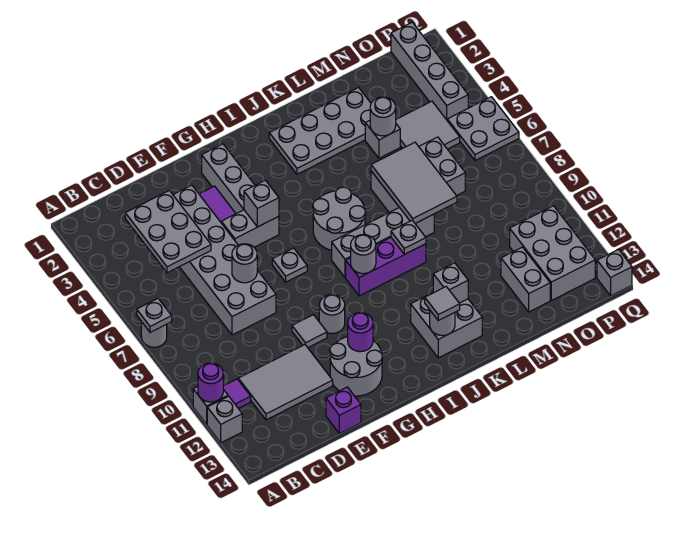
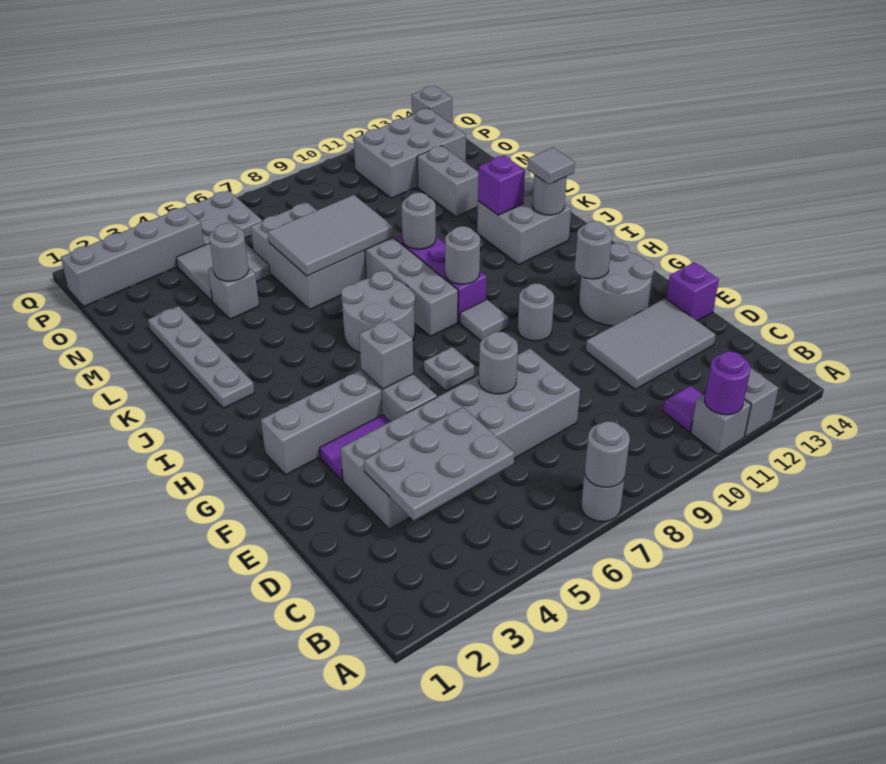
grey plate A7 level 2 -> grey round brick A7 level 2
grey tile C11:E12 level 1 -> grey tile D11:E13 level 1
grey tile F10 level 1 -> grey tile H9 level 1
purple round brick G12 level 2 -> grey round brick G12 level 2
grey plate J2:M3 level 1 -> grey plate J2:M2 level 1
grey plate K9 level 2 -> grey round brick K9 level 2
grey brick K12 level 2 -> purple brick K12 level 2
grey brick N12:N13 level 1 -> grey brick M12:N12 level 1

